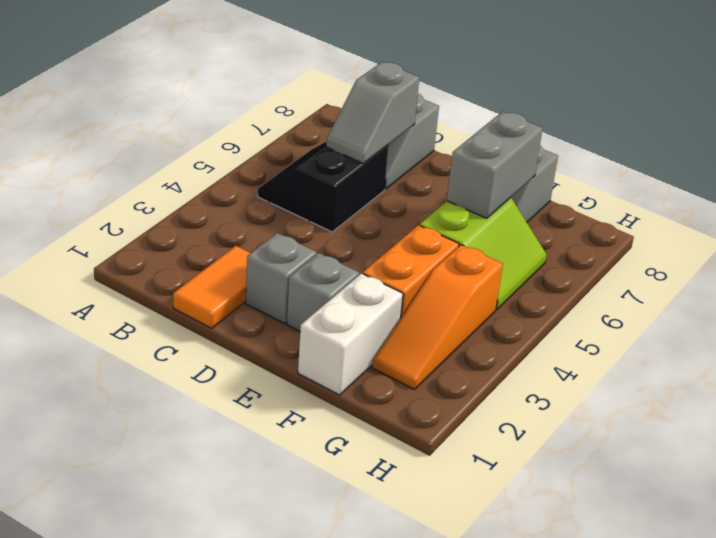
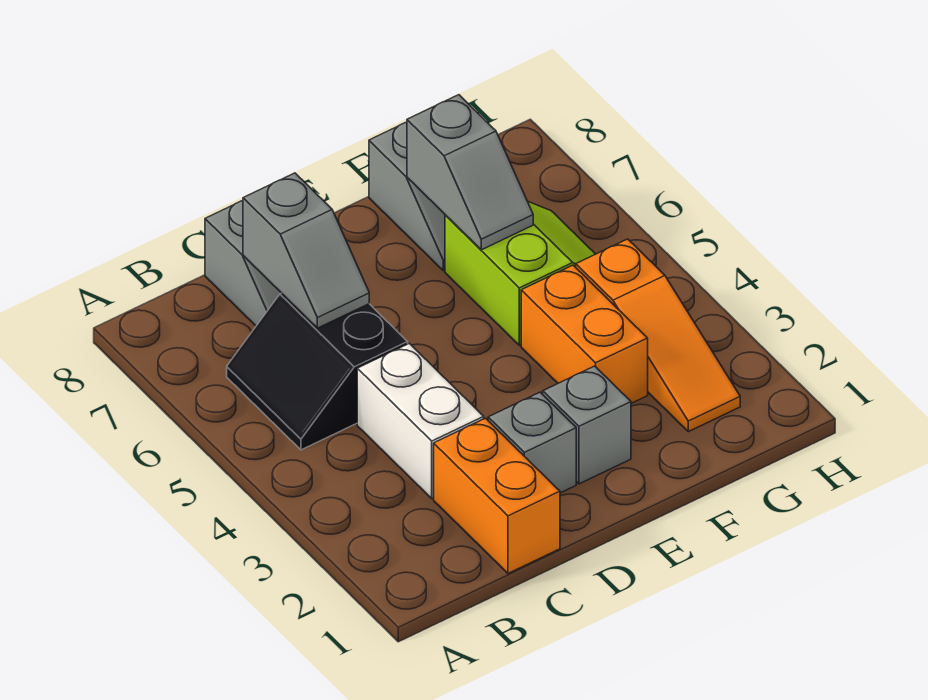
orange tile C1:C2 level 1 -> orange brick C1:C2 level 1
white brick F1:F2 level 1 -> white brick C3:C4 level 1
grey brick F6:F7 level 2 -> grey slope F6:F7 level 2 top 7

